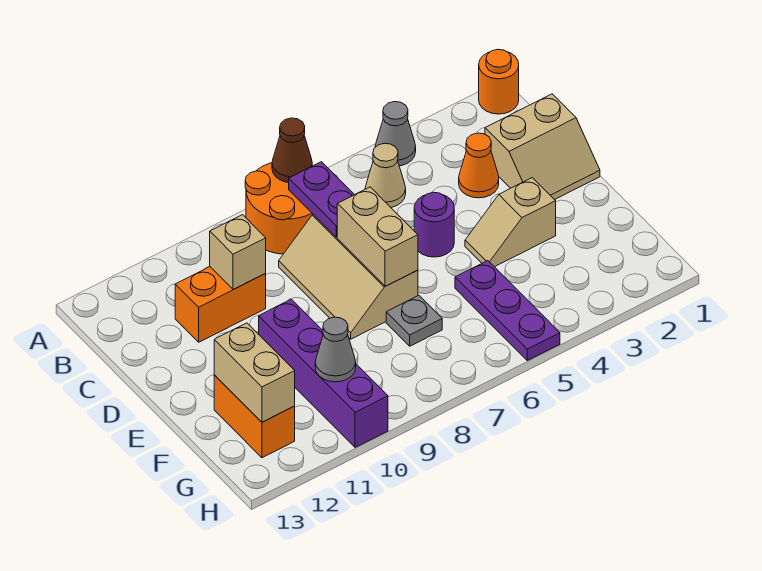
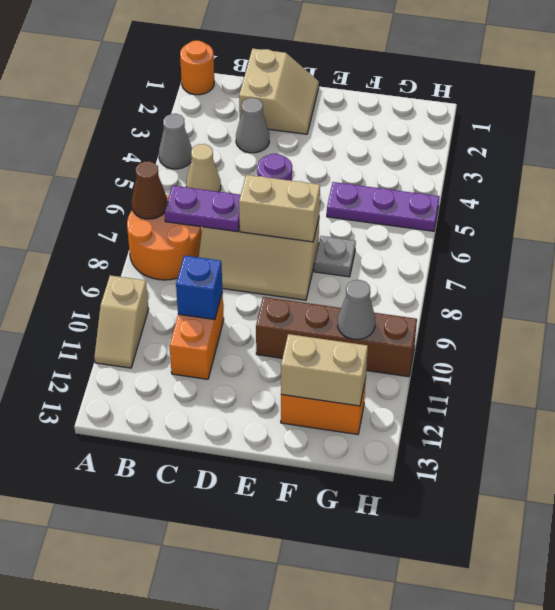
orange cone C3 level 1 -> grey cone C3 level 1
tan brick C10 level 2 -> blue brick C10 level 2
tan slope E3:E4 level 1 top 3 -> tan slope A10:A11 level 1 top 10
purple brick E10:H10 level 1 -> brown brick E10:H10 level 1

